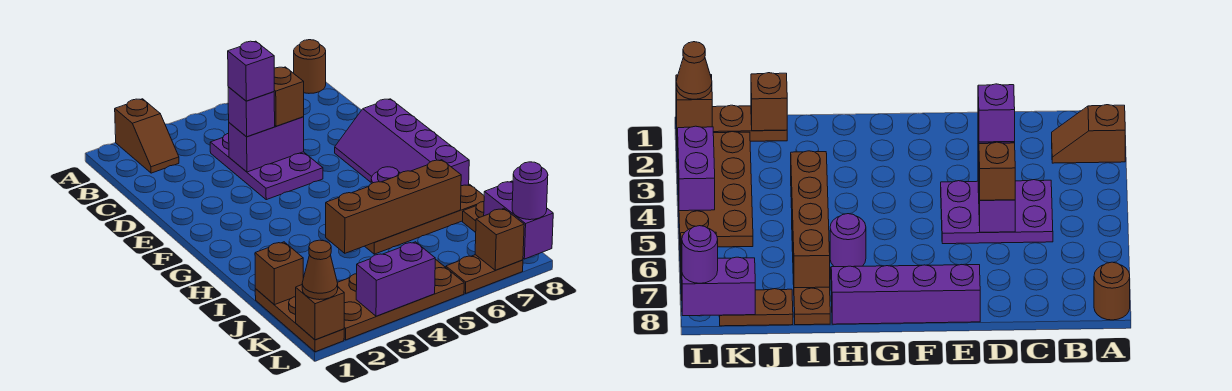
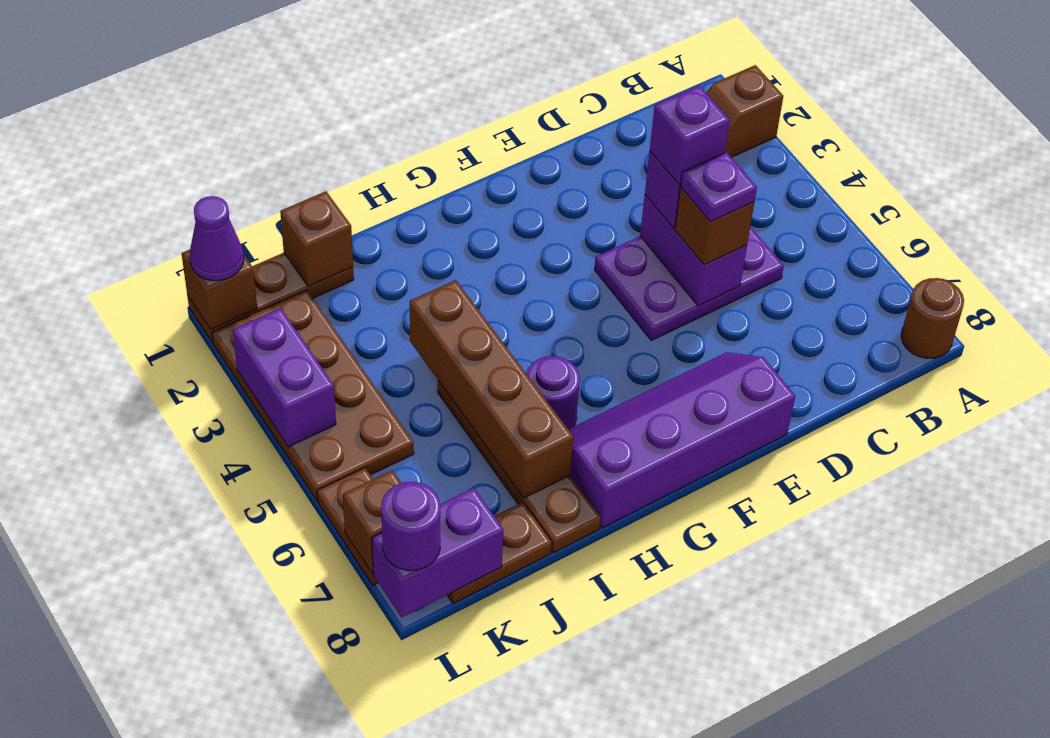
none -> purple plate D5 level 4
brown cone L1 level 3 -> purple cone L1 level 3

